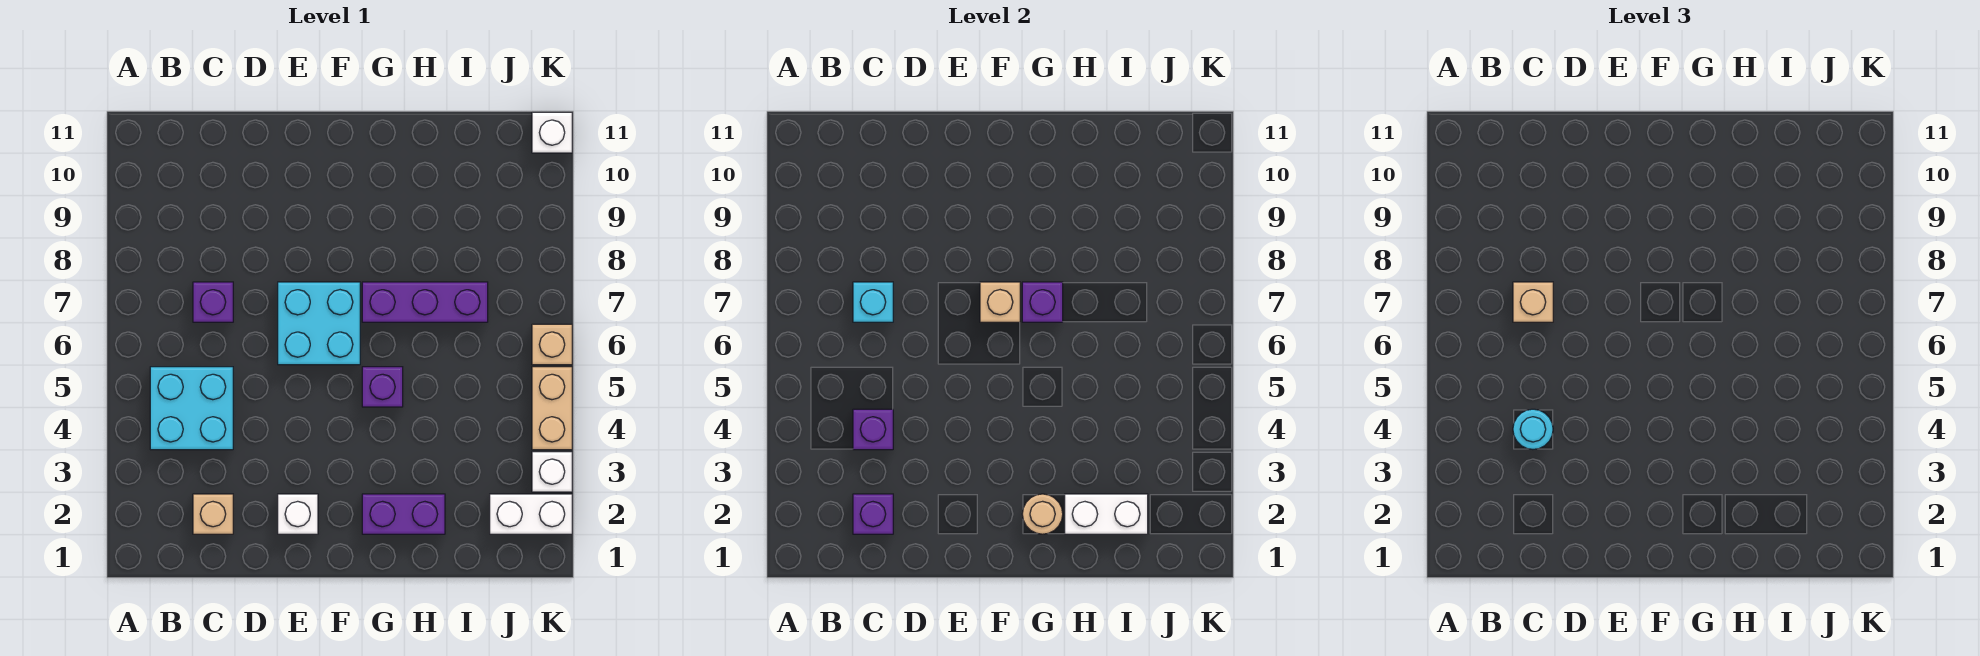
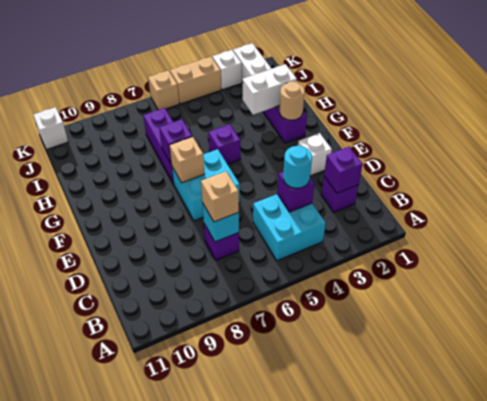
tan brick C2 level 1 -> purple brick C2 level 1
white brick H2:I2 level 2 -> white brick H2:H3 level 2

